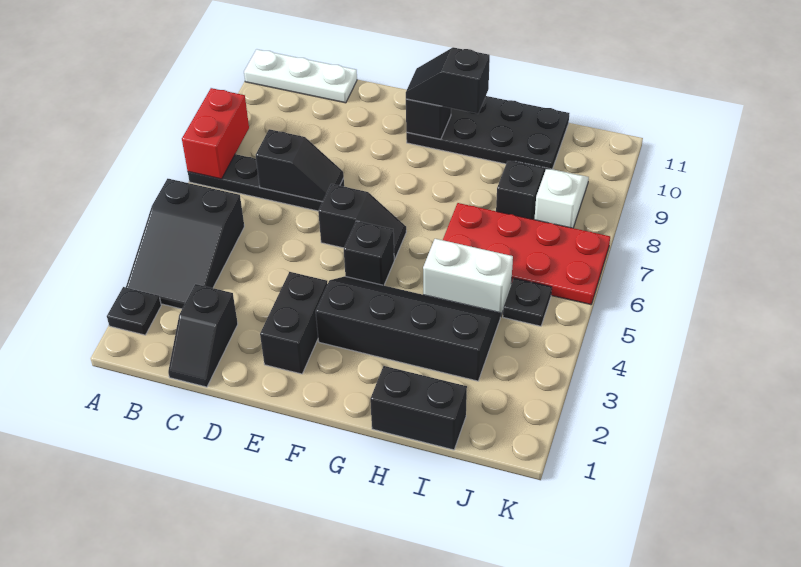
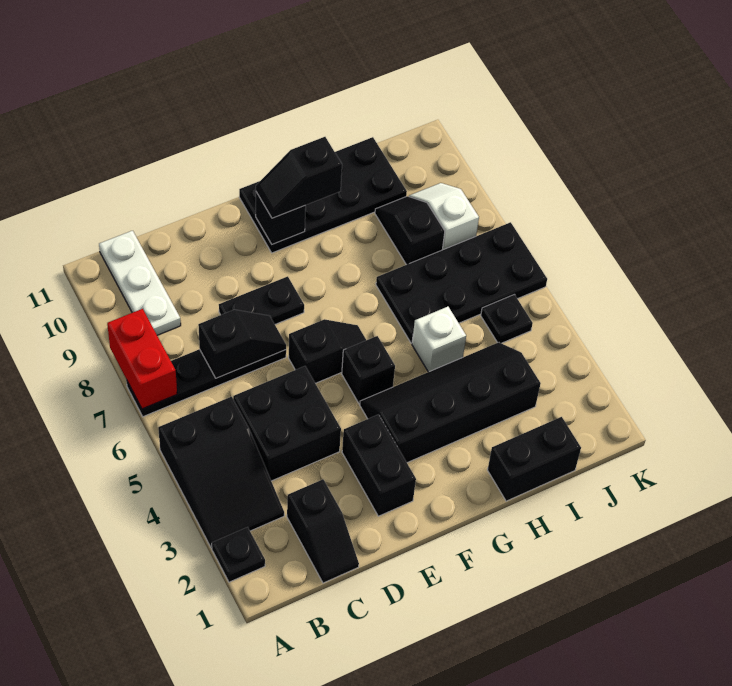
white plate A11:C11 level 1 -> white plate B9:B11 level 1
none -> black brick C4:D5 level 1
none -> black plate D8:E8 level 1
white brick H5:I5 level 1 -> white brick H5 level 1
red plate H6:K7 level 1 -> black plate H6:K7 level 1

